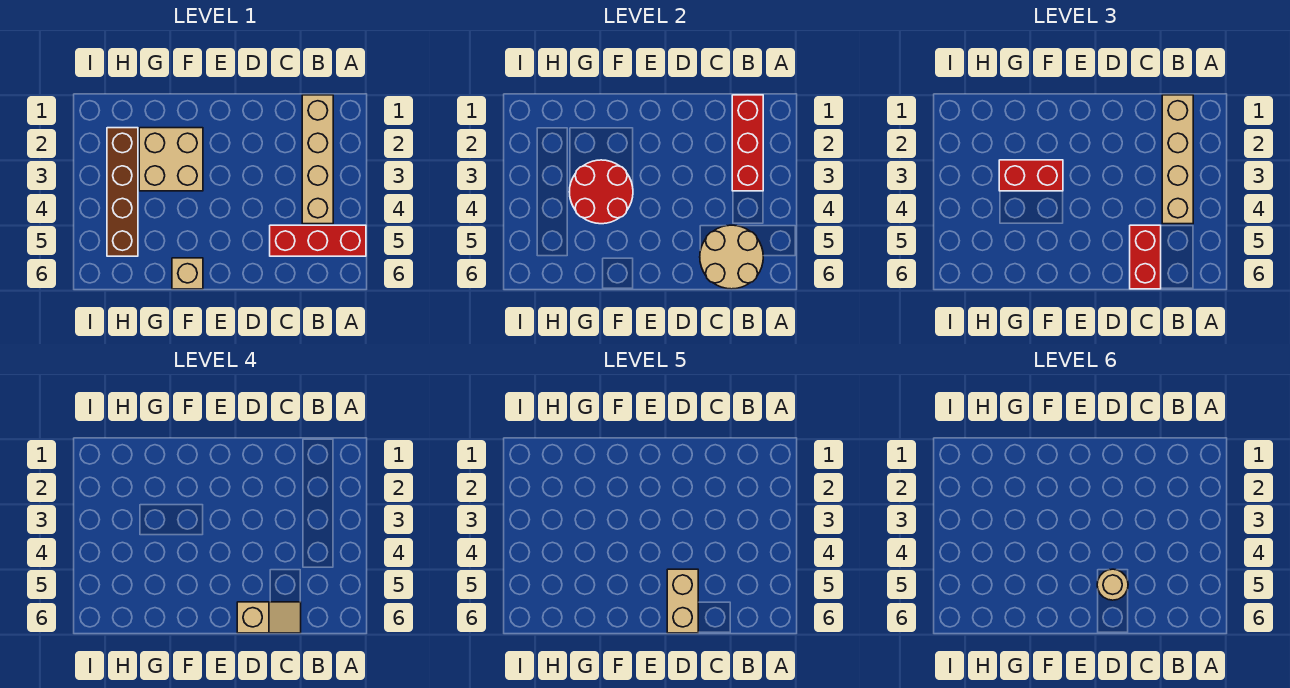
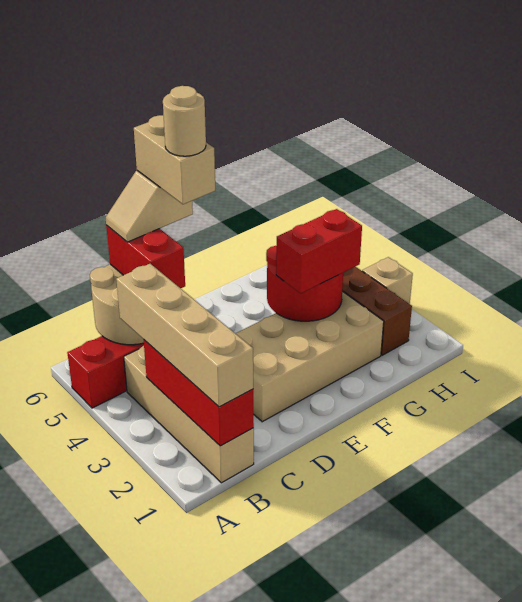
tan brick F2:G3 level 1 -> tan brick D2:G3 level 1
tan brick F6 level 1 -> tan brick I3 level 1

